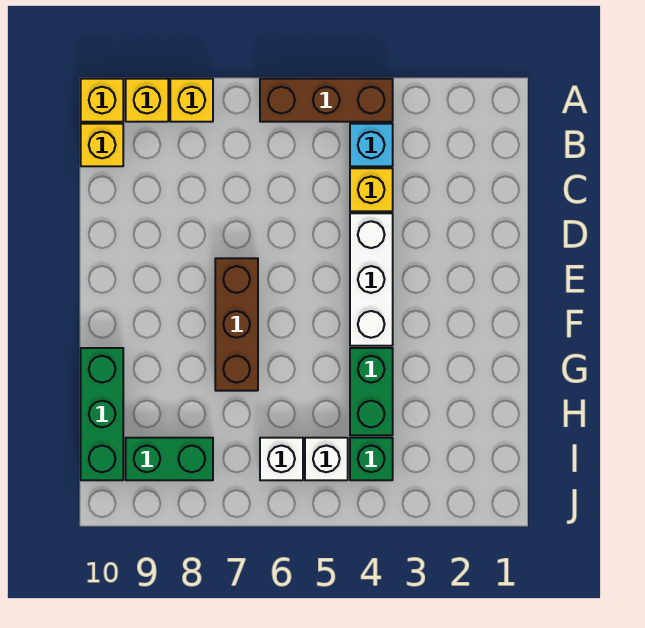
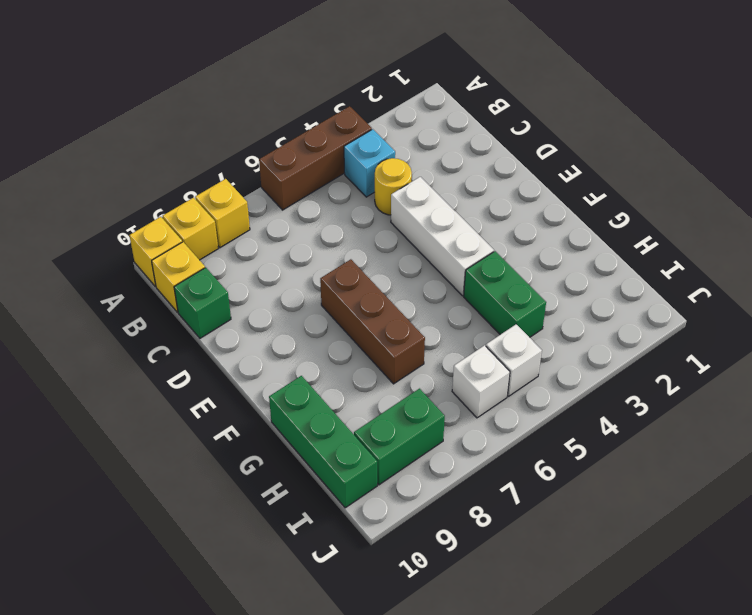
yellow brick C4 level 1 -> yellow round brick C4 level 1
green brick I4 level 1 -> green brick C10 level 1

